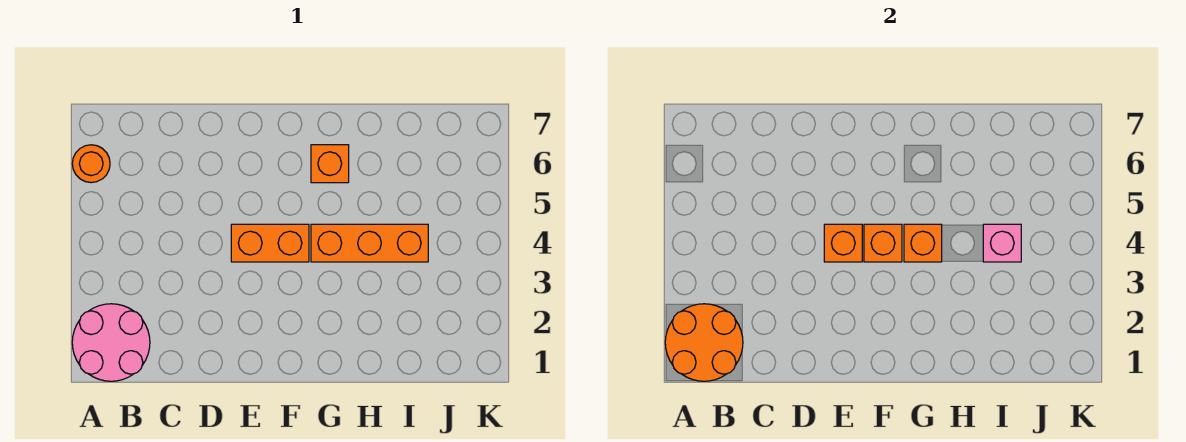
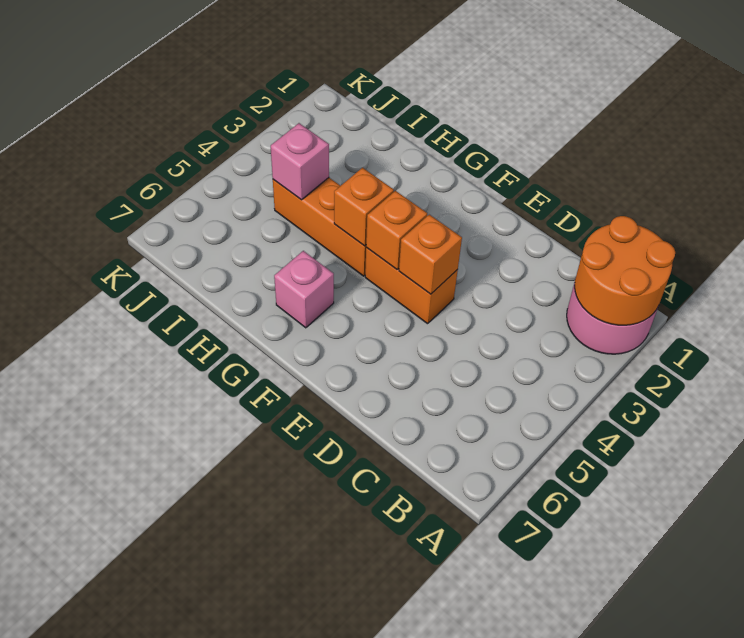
orange round brick A6 level 1 -> none
orange brick G6 level 1 -> pink brick G6 level 1

